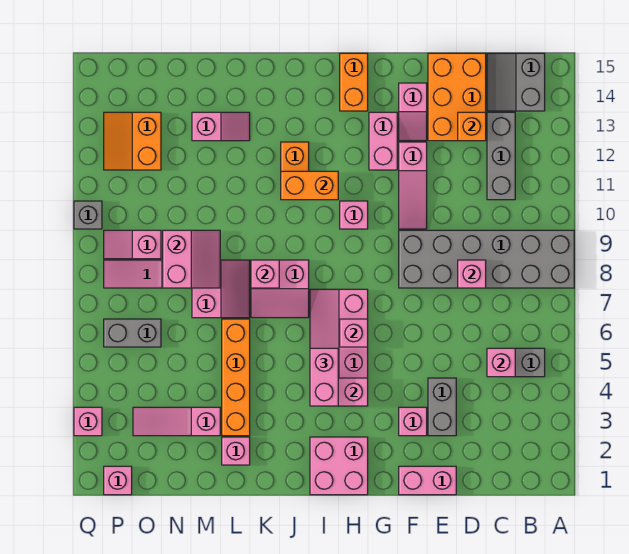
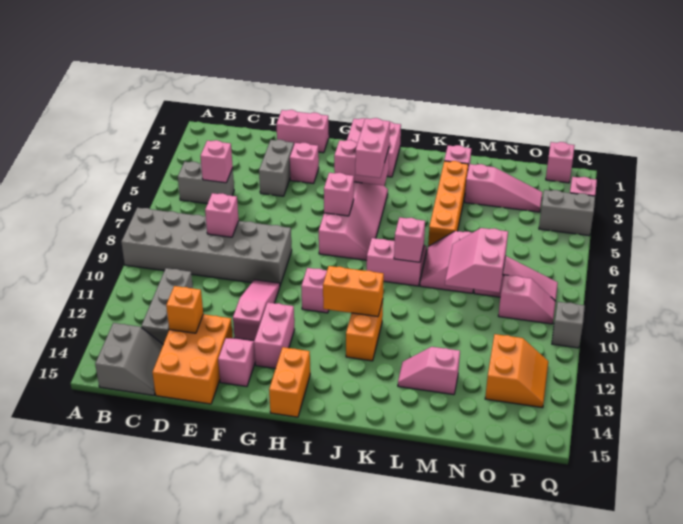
grey brick O6:P6 level 1 -> grey brick P4:Q4 level 1

